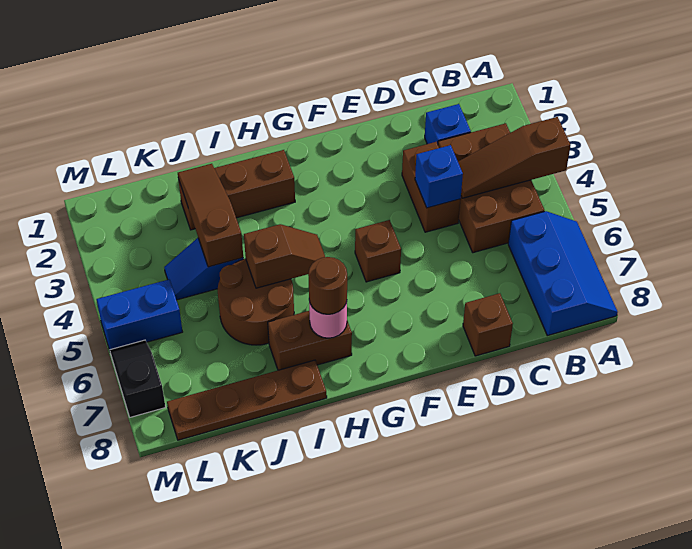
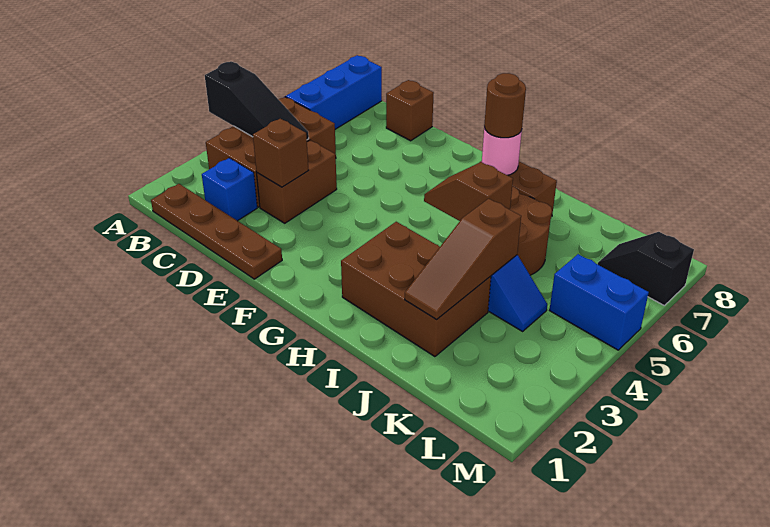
brown slope A4:C4 level 2 top A -> black slope A4:C4 level 2 top A
blue brick D4 level 2 -> none
brown brick F5 level 1 -> brown brick D3 level 2
brown brick H2:J2 level 1 -> brown brick H2:J3 level 1
brown plate I8:L8 level 1 -> brown plate B1:E1 level 1
black slope M6:M7 level 1 top 7 -> black slope L7:M7 level 1 top M

